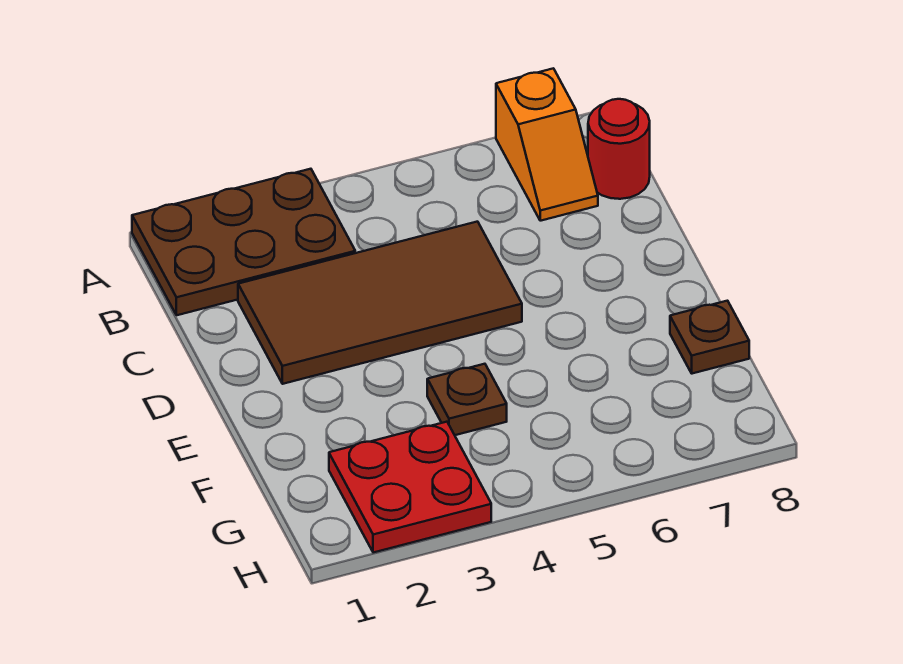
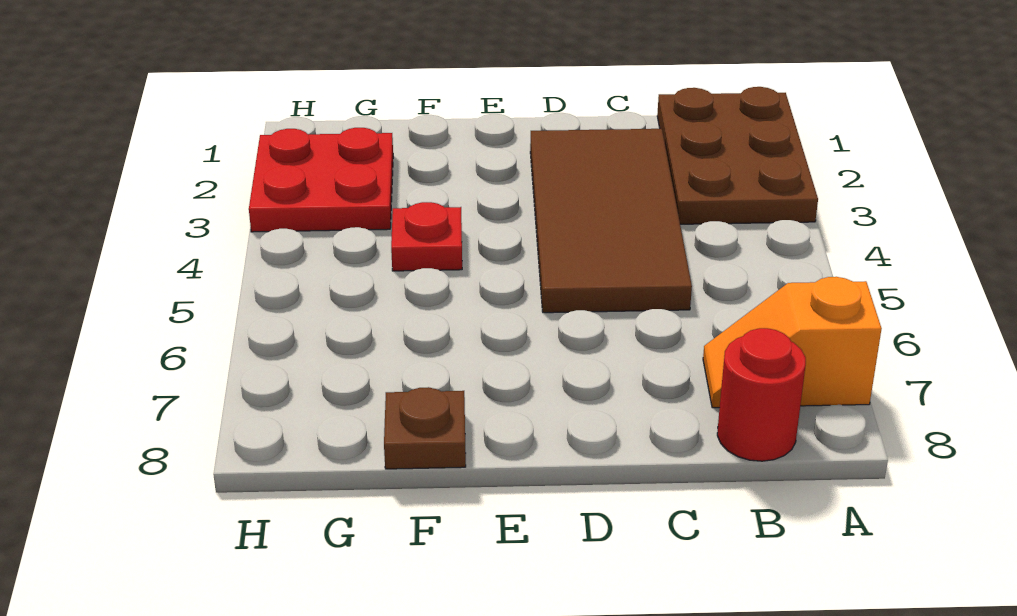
brown plate F4 level 1 -> red plate F4 level 1

